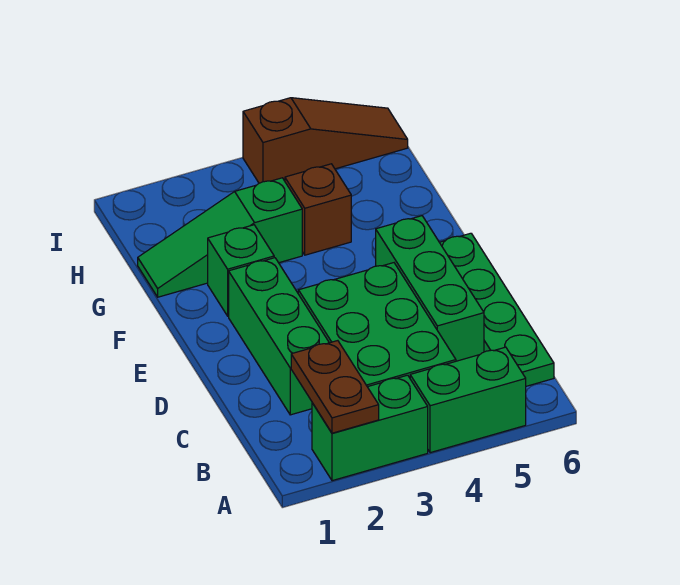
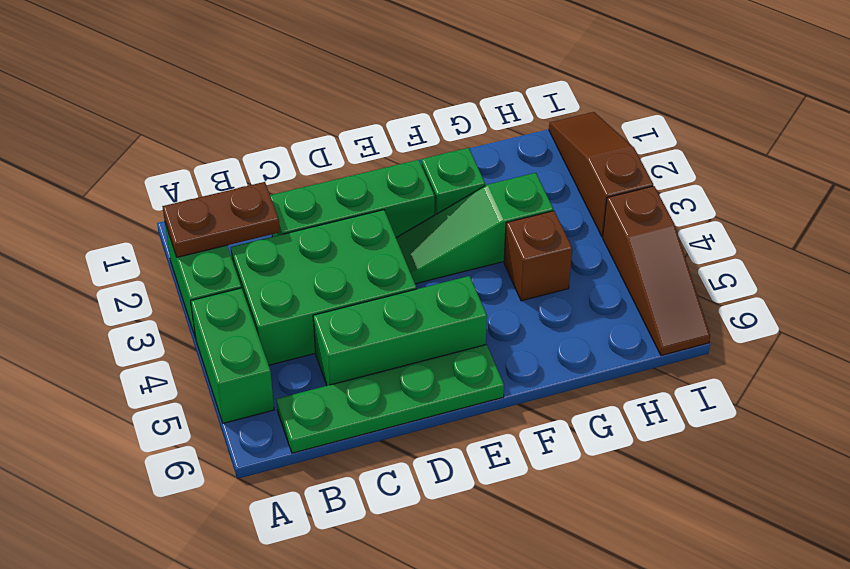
green slope G1:G3 level 1 top 3 -> green slope E3:G3 level 1 top G
none -> brown slope I1:I3 level 1 top 3

